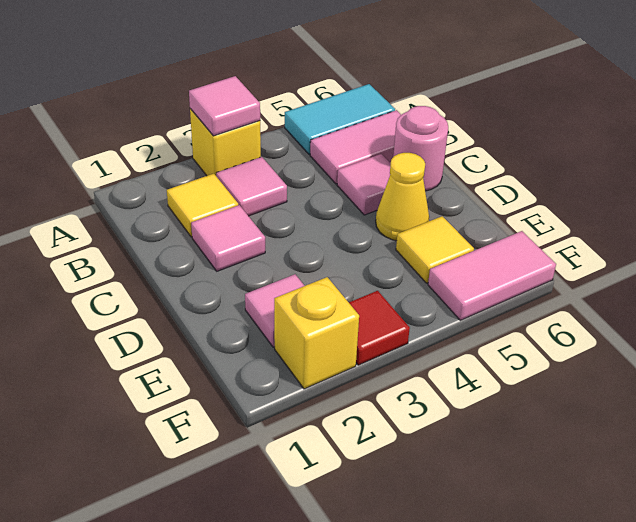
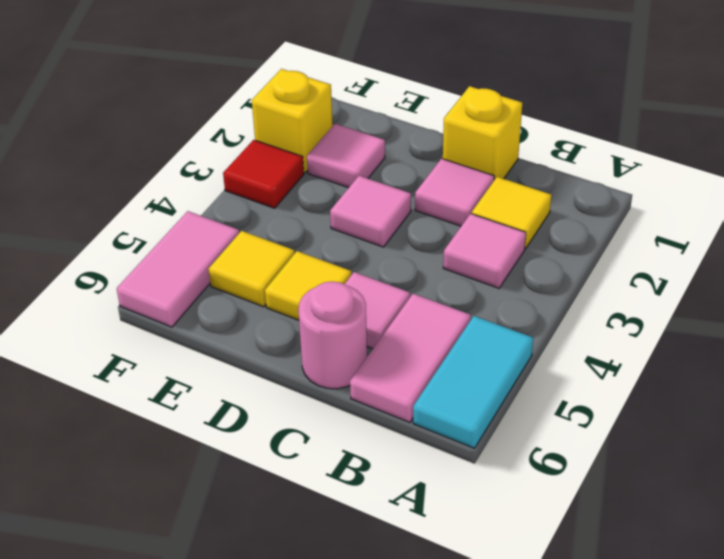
yellow brick A3 level 1 -> yellow brick C1 level 1
pink tile A3 level 2 -> pink tile D3 level 1
yellow cone D5 level 1 -> yellow tile D5 level 1

